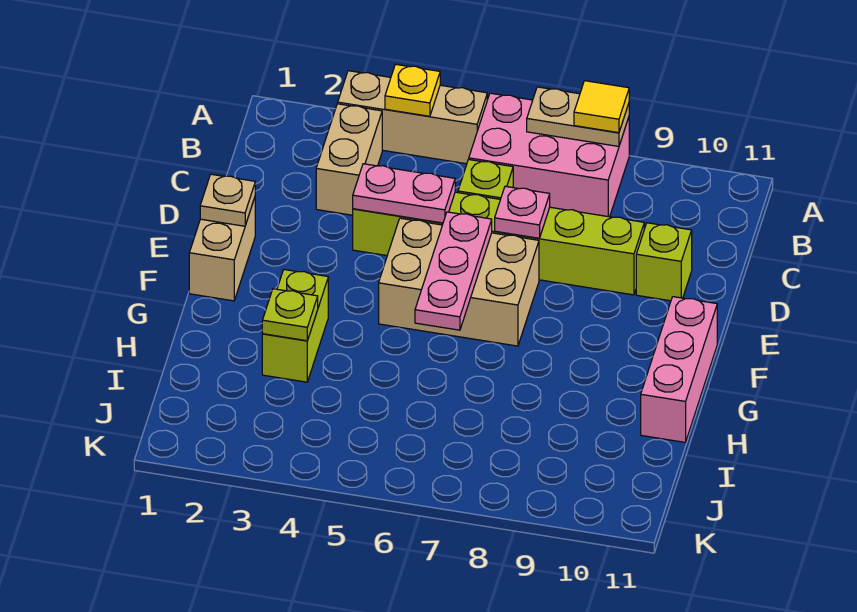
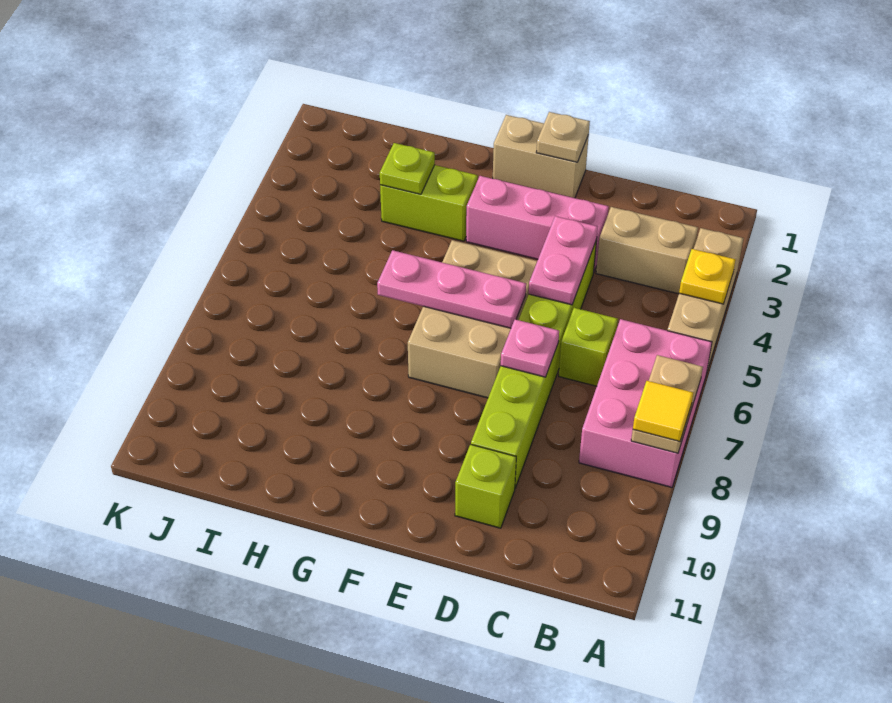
pink brick F11:H11 level 1 -> pink brick D3:F3 level 1

